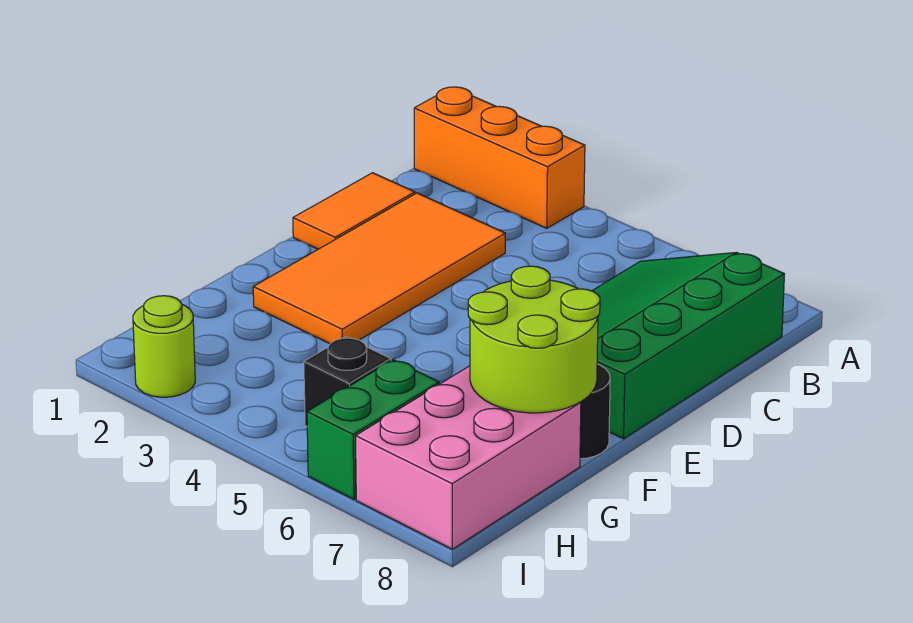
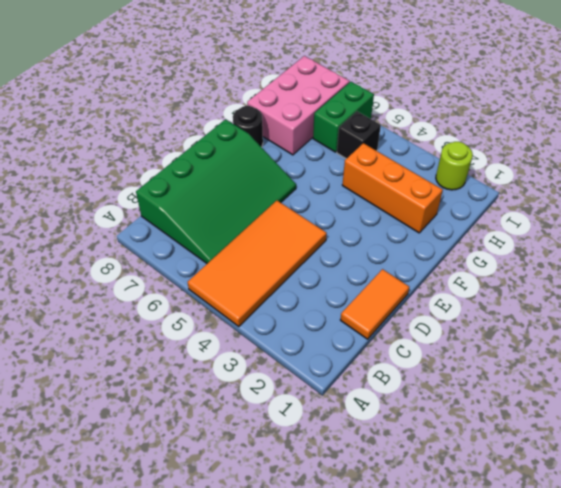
orange brick A1:A3 level 1 -> orange brick G2:G4 level 1
orange tile C2:F3 level 1 -> orange tile A4:D5 level 1
lime round brick F7:G8 level 2 -> none

